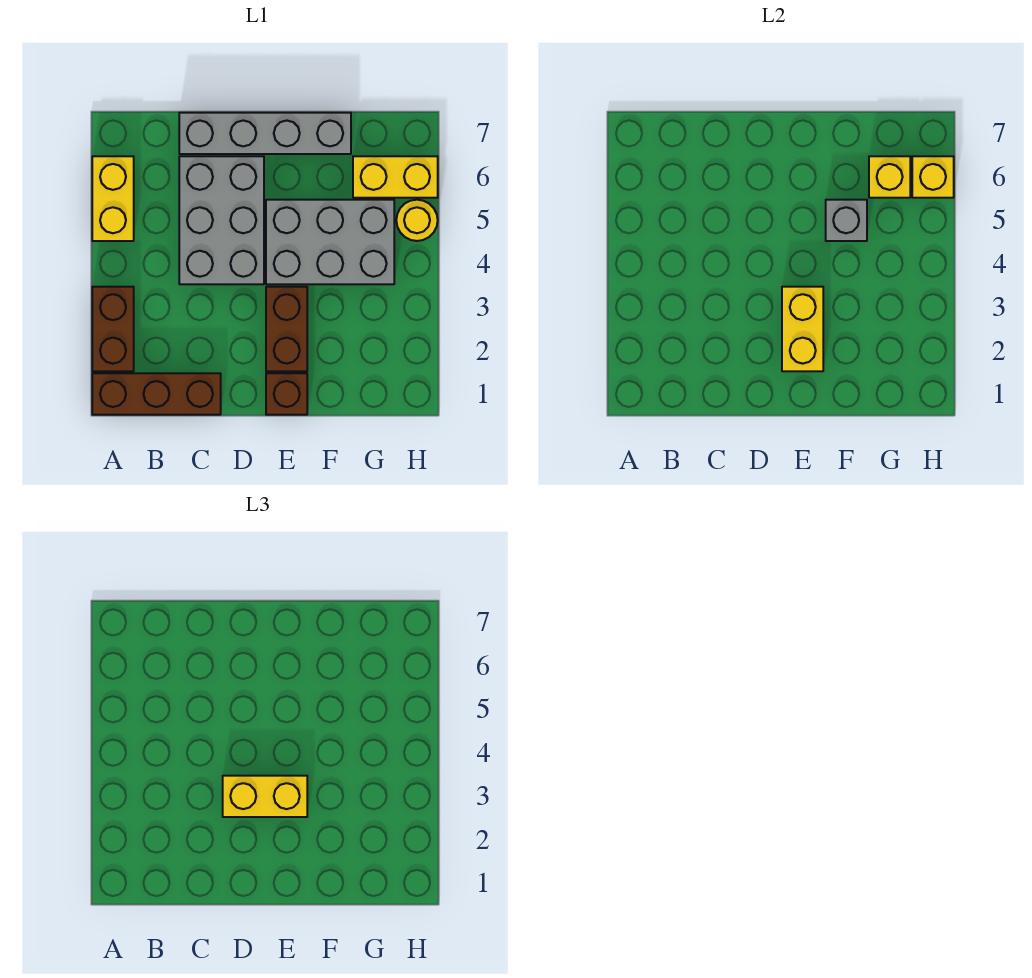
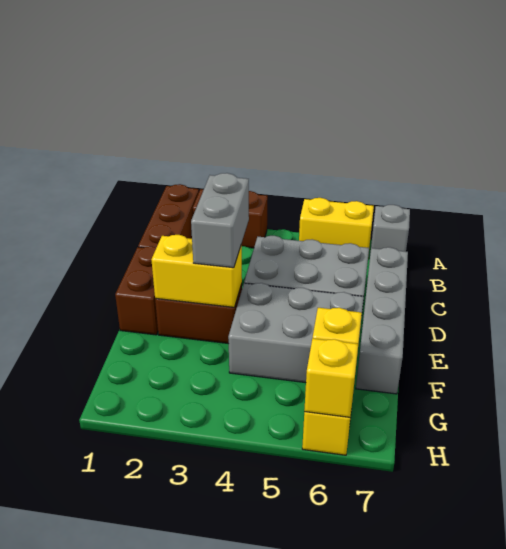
yellow brick D3:E3 level 3 -> grey brick D3:E3 level 3
brown brick E1 level 1 -> brown brick D1:E1 level 1
grey brick E4:G5 level 1 -> grey brick E4:F6 level 1
grey brick F5 level 2 -> grey brick A7 level 1
yellow round brick H5 level 1 -> none

